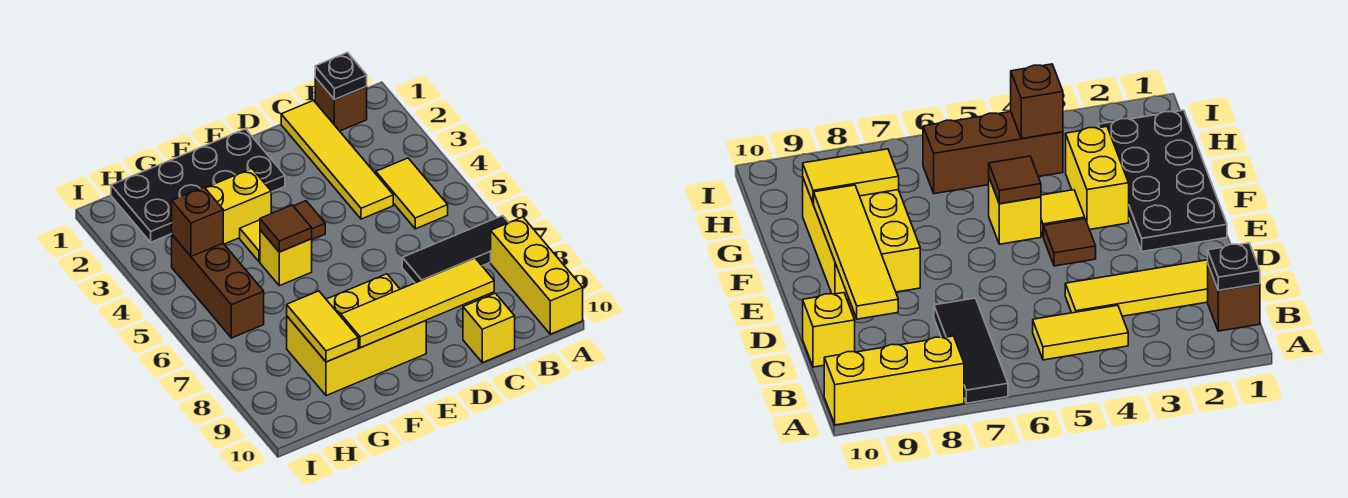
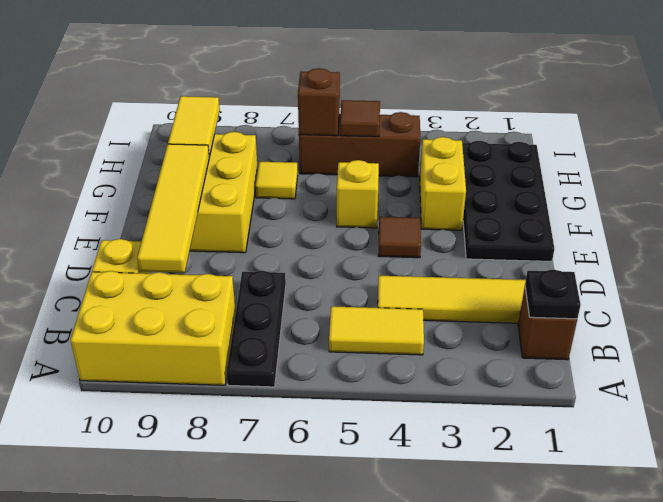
black tile A7:C7 level 1 -> black plate A7:C7 level 1
yellow brick A8:A10 level 1 -> yellow brick A8:B10 level 1
yellow tile F4 level 1 -> yellow tile G7 level 1
brown tile F5 level 2 -> brown tile H5 level 2
yellow tile G8:G9 level 2 -> yellow tile G9:H9 level 2
brown brick H4 level 2 -> brown brick H6 level 2

